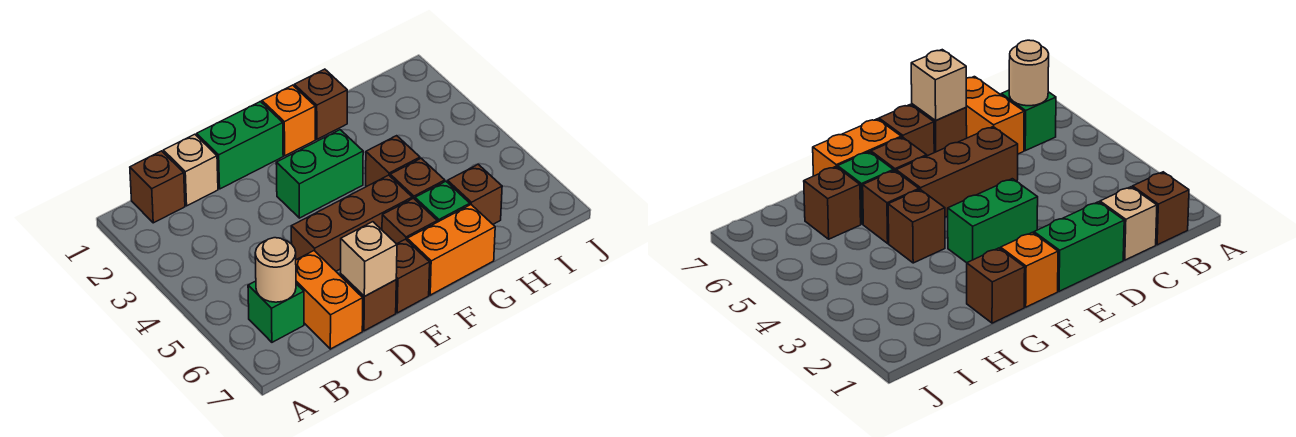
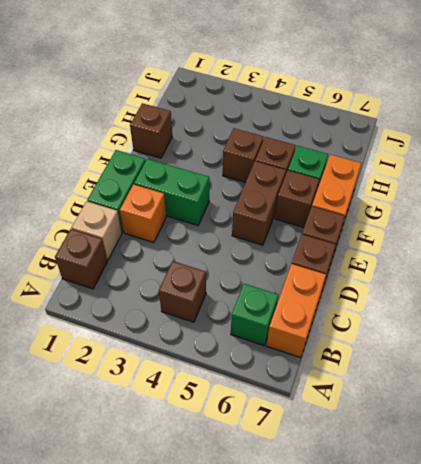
tan round brick B6 level 2 -> none
orange brick C6:C7 level 1 -> orange brick B7:C7 level 1
brown brick D5:F5 level 1 -> brown brick E5:F5 level 1
tan brick D7 level 2 -> none
green brick E3:F3 level 1 -> green brick E2:E3 level 1
orange brick F1 level 1 -> orange brick D2 level 1
brown brick H6 level 1 -> brown brick B4 level 1

